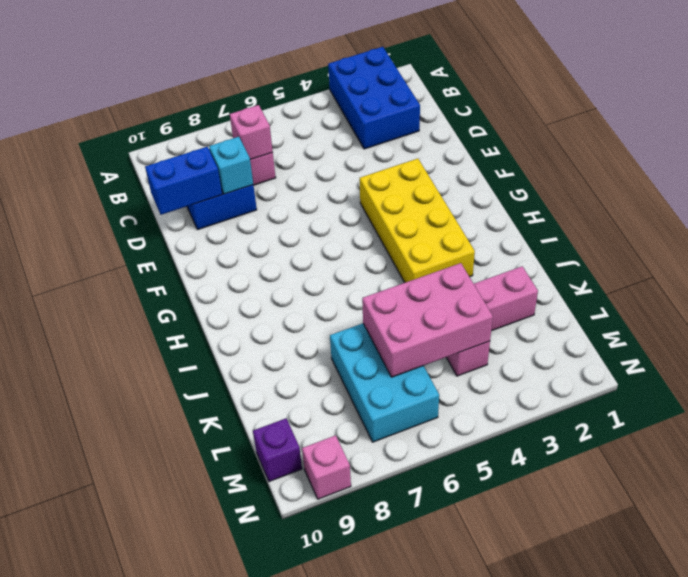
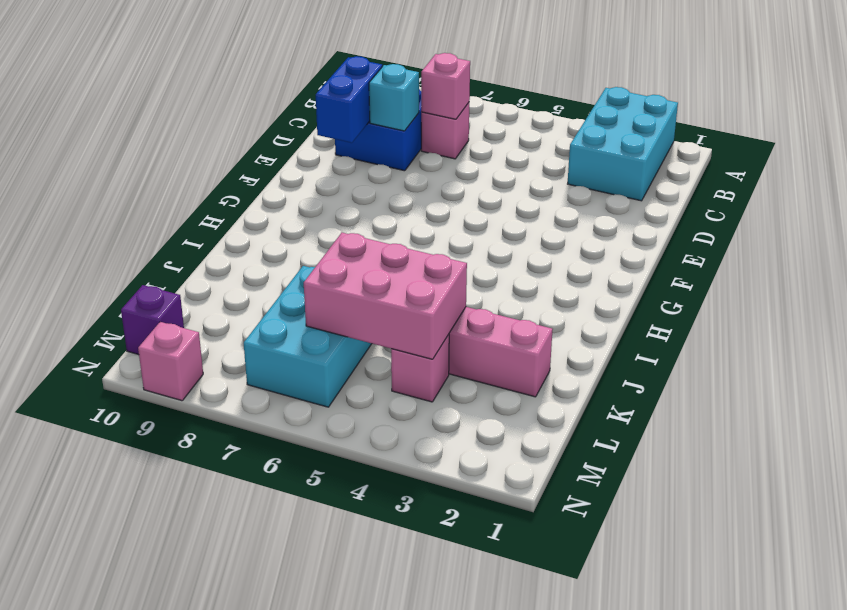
blue brick A2:C3 level 1 -> cyan brick A2:C3 level 1
blue brick D9:D10 level 2 -> blue brick D9:E9 level 2
yellow brick F3:I4 level 1 -> none

